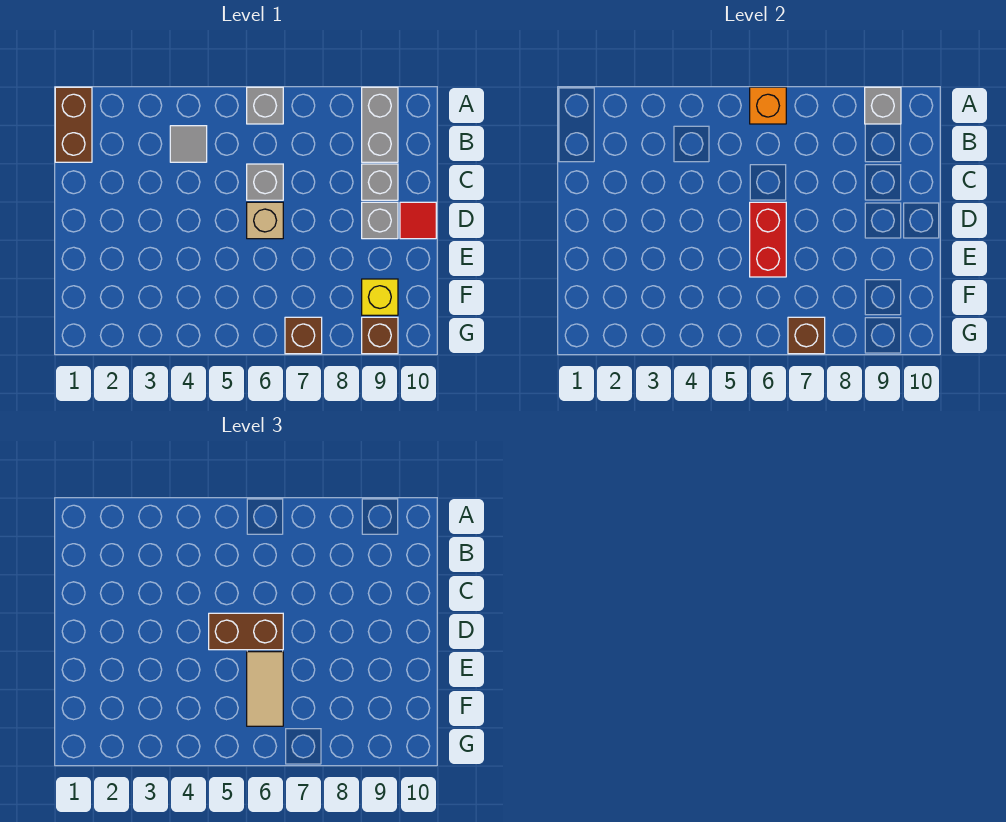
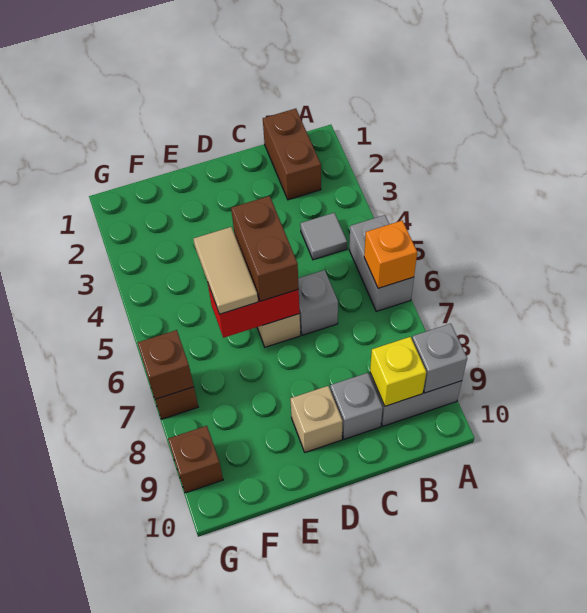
brown brick A1:B1 level 1 -> brown brick B1:B2 level 1
grey brick A6 level 1 -> grey brick A5:A6 level 1
grey brick D9 level 1 -> tan brick D9 level 1
red tile D10 level 1 -> none
tan tile E6:F6 level 3 -> tan tile E5:E6 level 3
yellow brick F9 level 1 -> yellow brick B9 level 2

